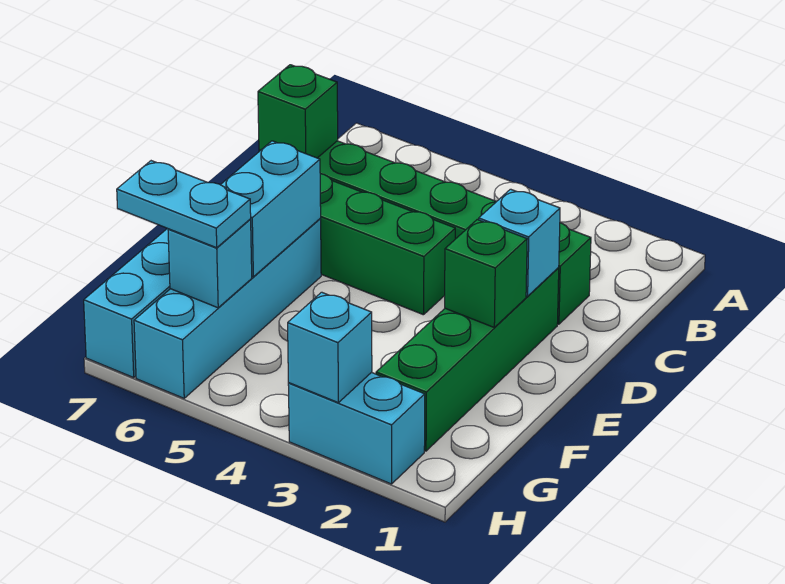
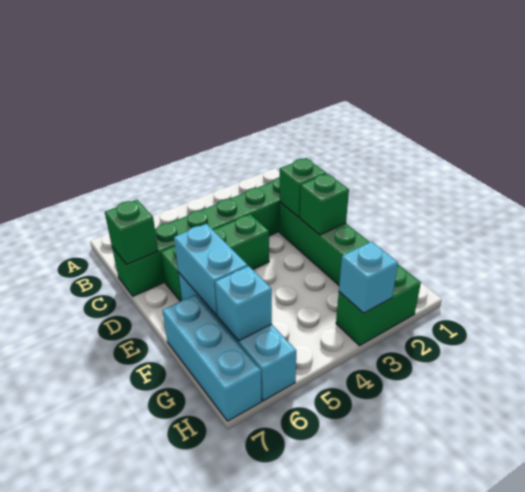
cyan brick D2 level 2 -> green brick D2 level 2
cyan plate G6:G7 level 3 -> none
cyan brick H2:H3 level 1 -> green brick H2:H3 level 1

